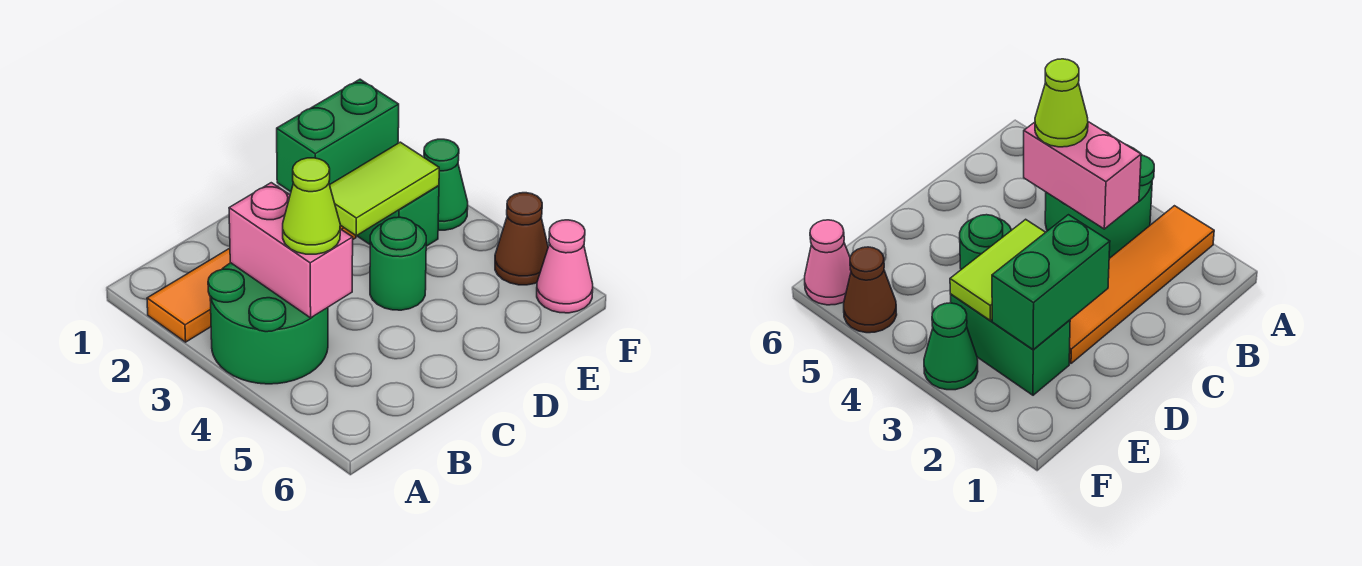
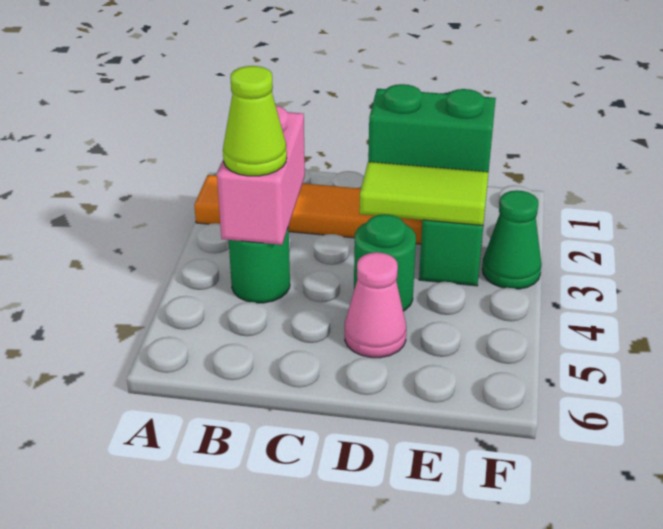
green round brick A3:B4 level 1 -> green round brick B4 level 1
brown cone F5 level 1 -> none
pink cone F6 level 1 -> pink cone D5 level 1

